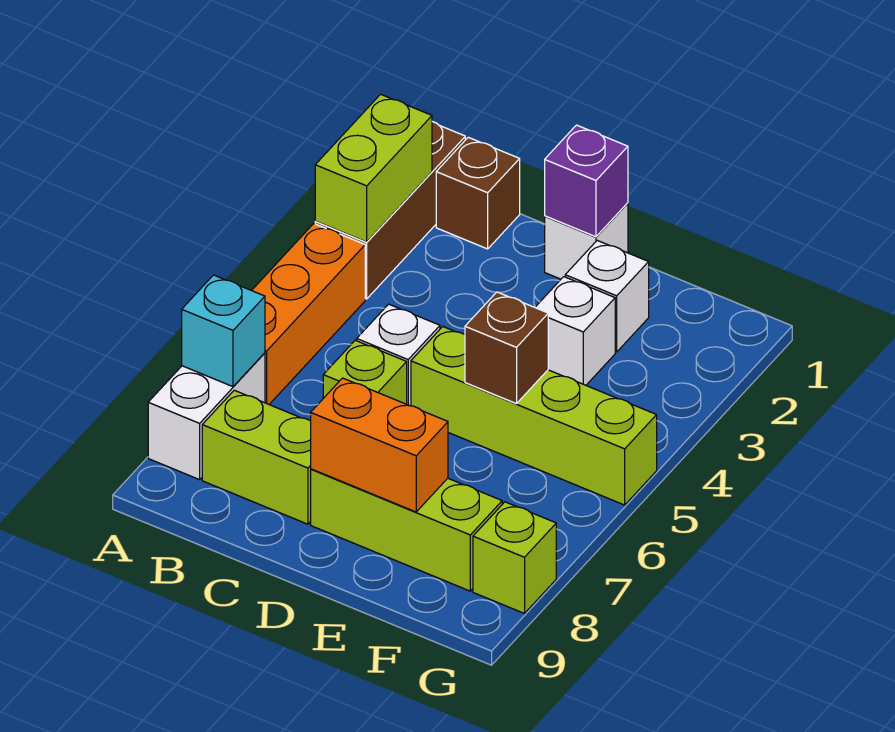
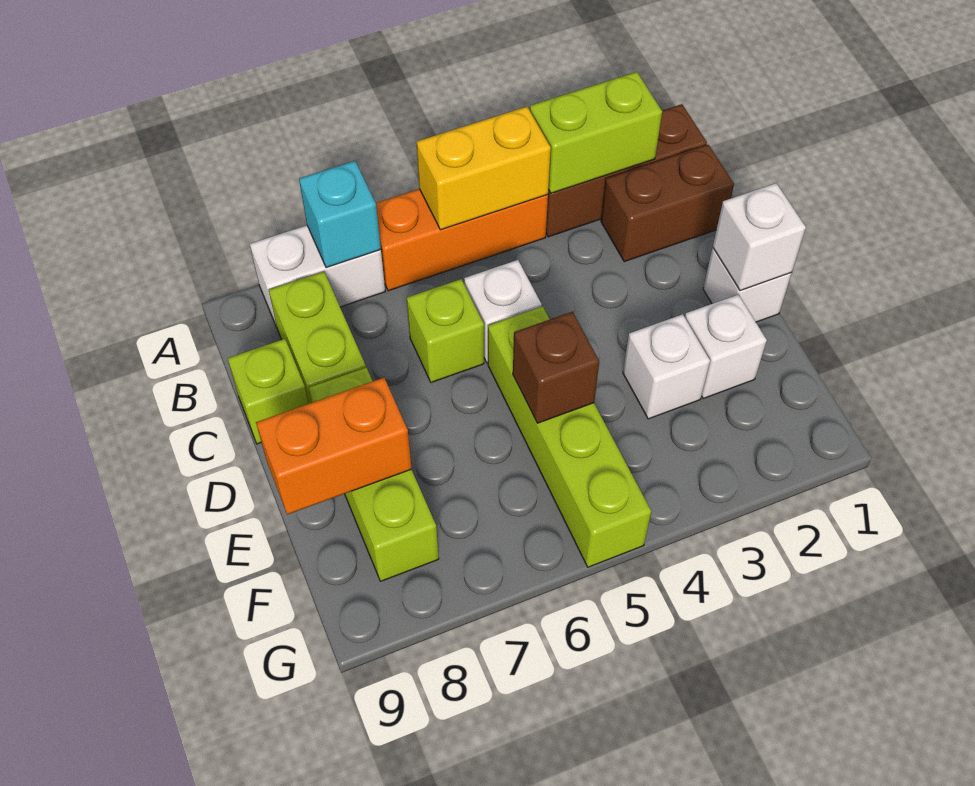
none -> yellow brick A4:A5 level 2
brown brick B1 level 1 -> brown brick B1:B2 level 1
purple brick D1 level 2 -> white brick D1 level 2
orange brick D8:E8 level 2 -> orange brick E8:E9 level 2
lime brick G8 level 1 -> lime brick C9 level 1

